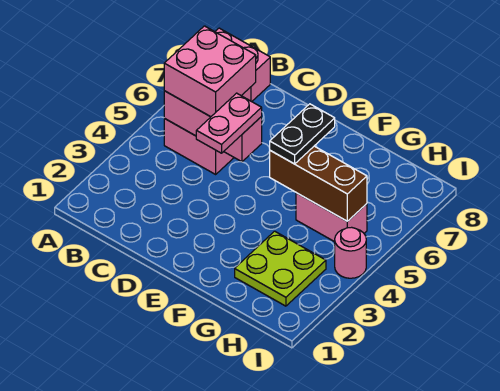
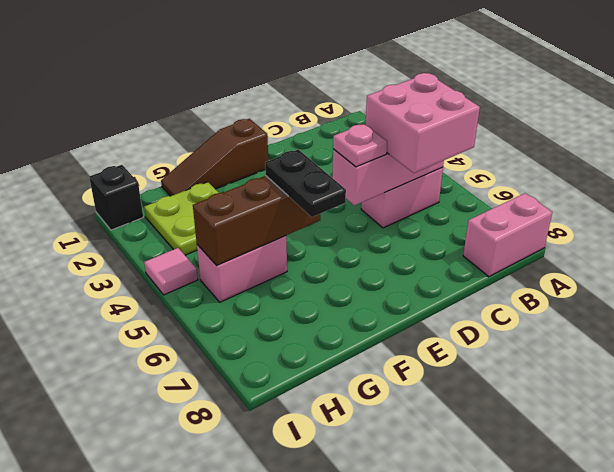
pink plate D4:D5 level 3 -> pink plate D5 level 3
none -> brown slope E1:G1 level 1 top E
none -> black brick I1 level 1
pink round brick I4 level 1 -> pink tile I4 level 1

